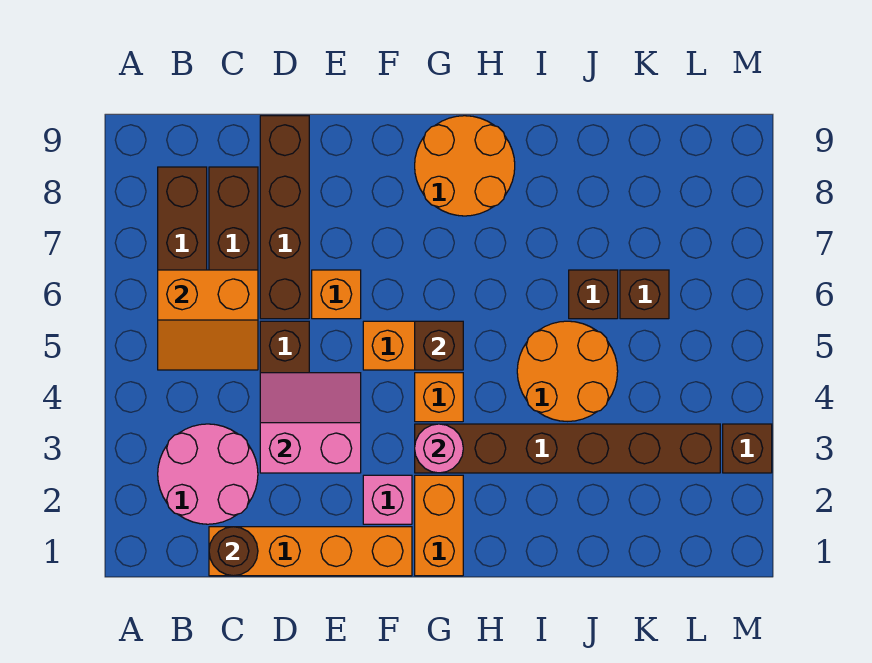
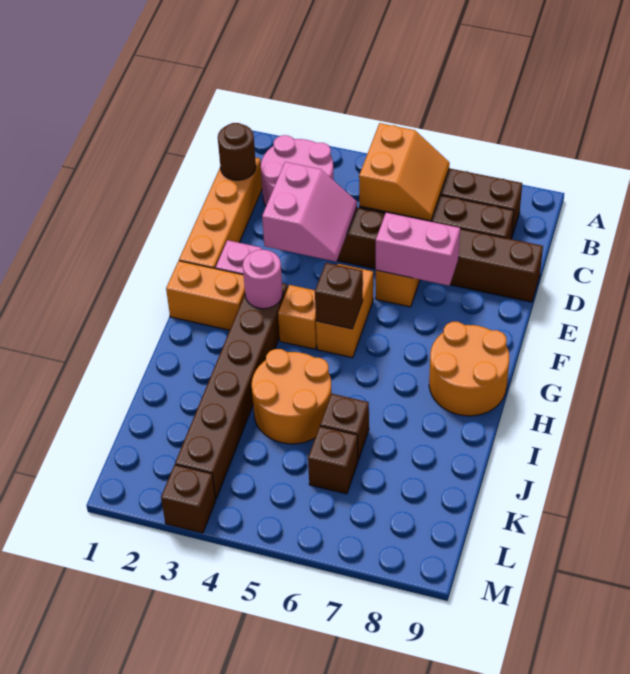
orange slope B5:C6 level 2 top 6 -> orange slope B5:C6 level 2 top 5
none -> pink brick E6:E7 level 2

